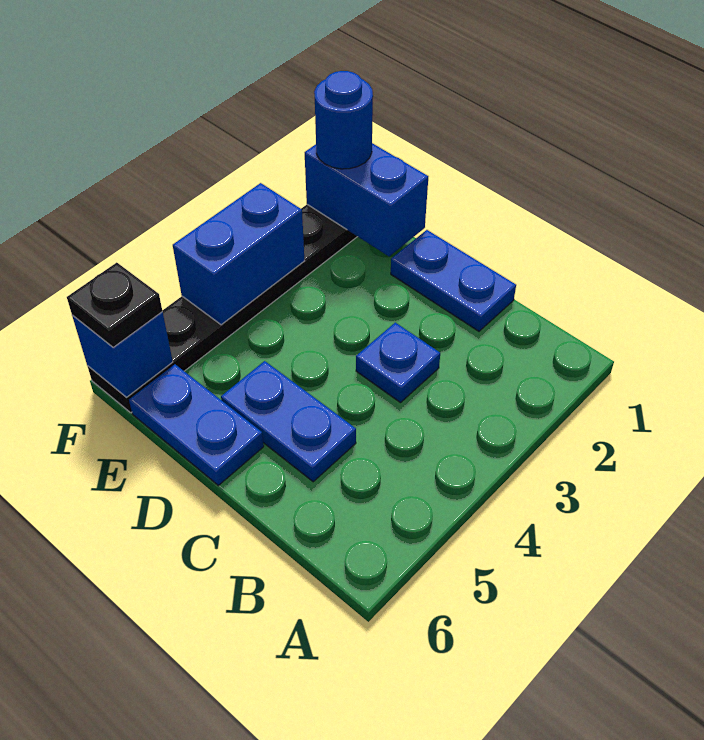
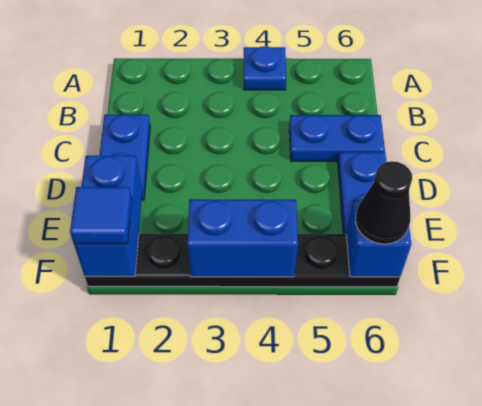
blue plate C3 level 1 -> blue plate A4 level 1
blue plate C5:D5 level 1 -> blue plate C5:C6 level 1
blue round brick F1 level 3 -> blue tile F1 level 3
black plate F6 level 3 -> black cone F6 level 3

